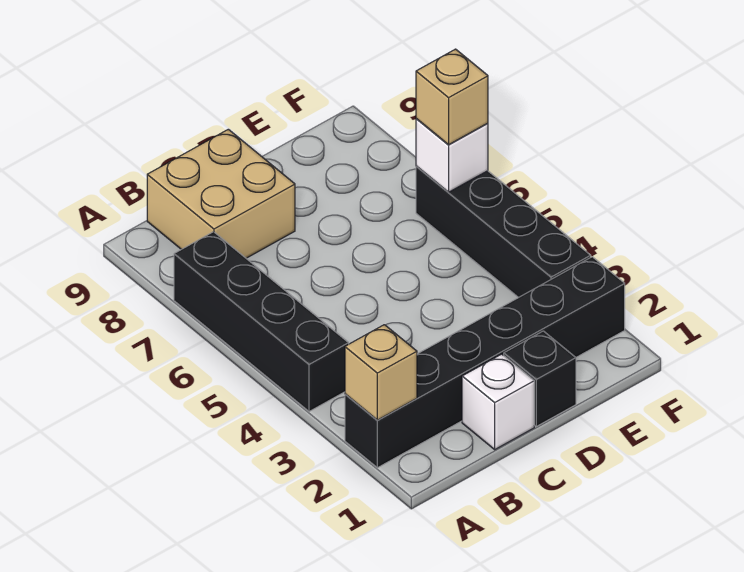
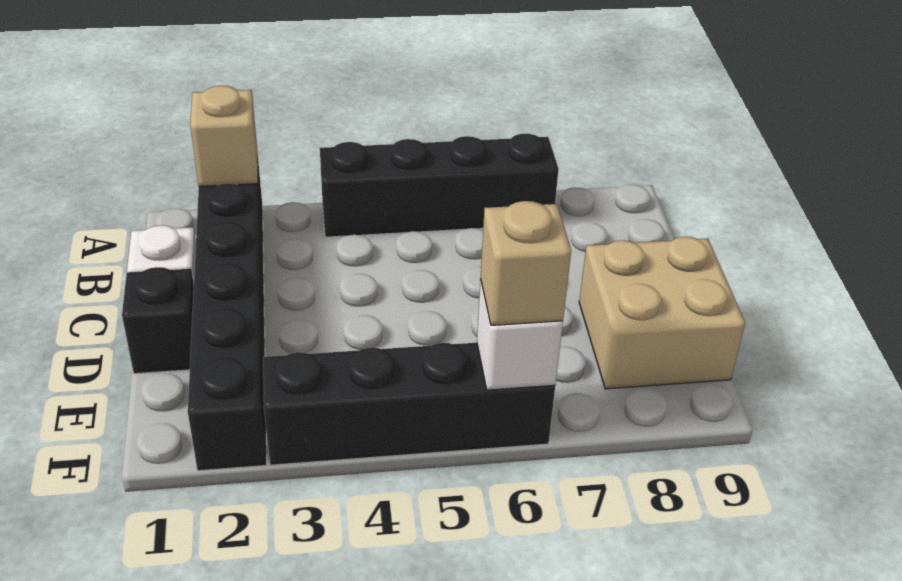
tan brick B8:C9 level 1 -> tan brick D8:E9 level 1

